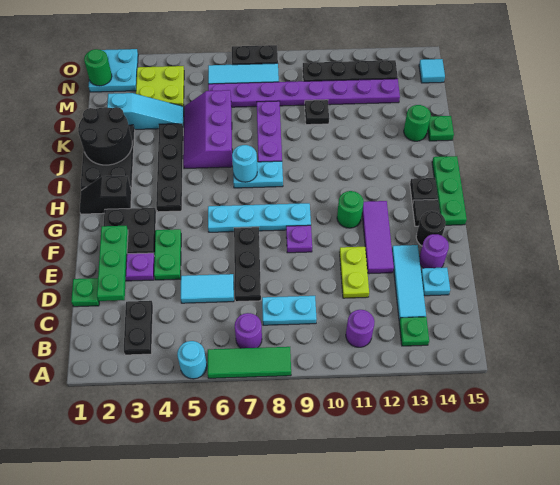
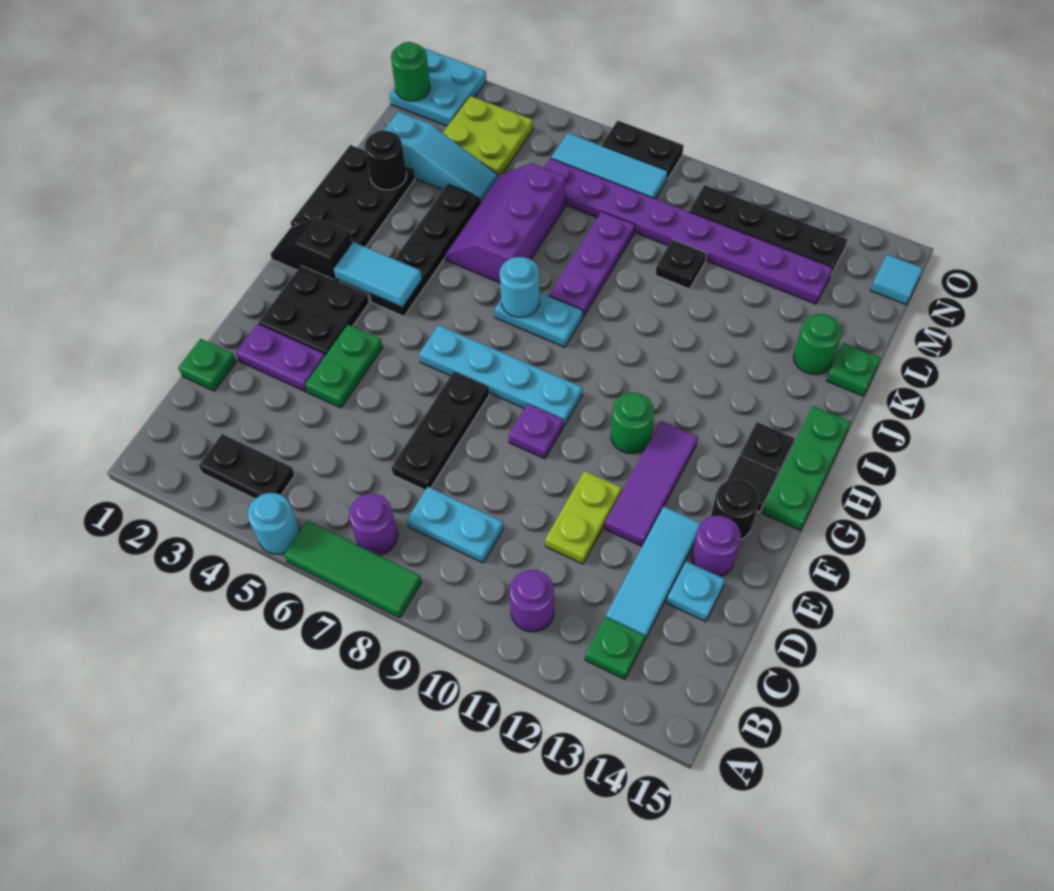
black plate B3:C3 level 1 -> black plate B3:B4 level 1
green plate D2:F2 level 2 -> none
cyan tile D5:D6 level 1 -> cyan tile H3:H4 level 2
black round brick J1:K2 level 2 -> black round brick K2 level 2

